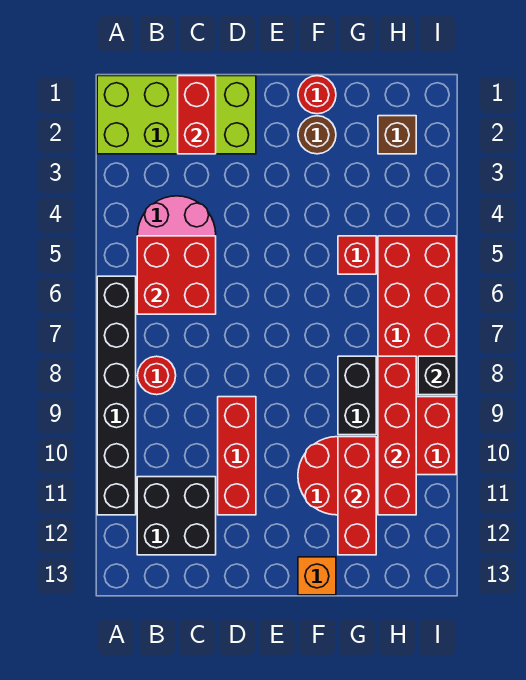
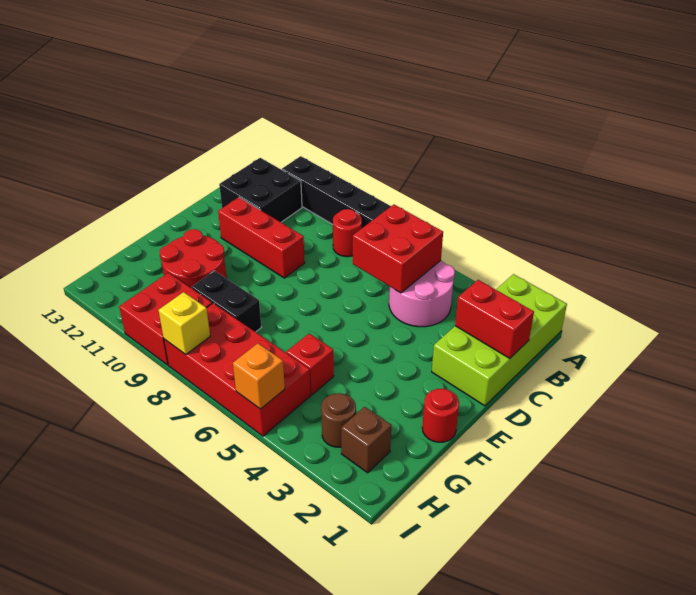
brown round brick F2 level 1 -> brown round brick H3 level 1
orange brick F13 level 1 -> orange brick I5 level 2
red brick G10:G12 level 2 -> none
red brick H8:H11 level 2 -> none
black brick I8 level 2 -> yellow brick I8 level 2

